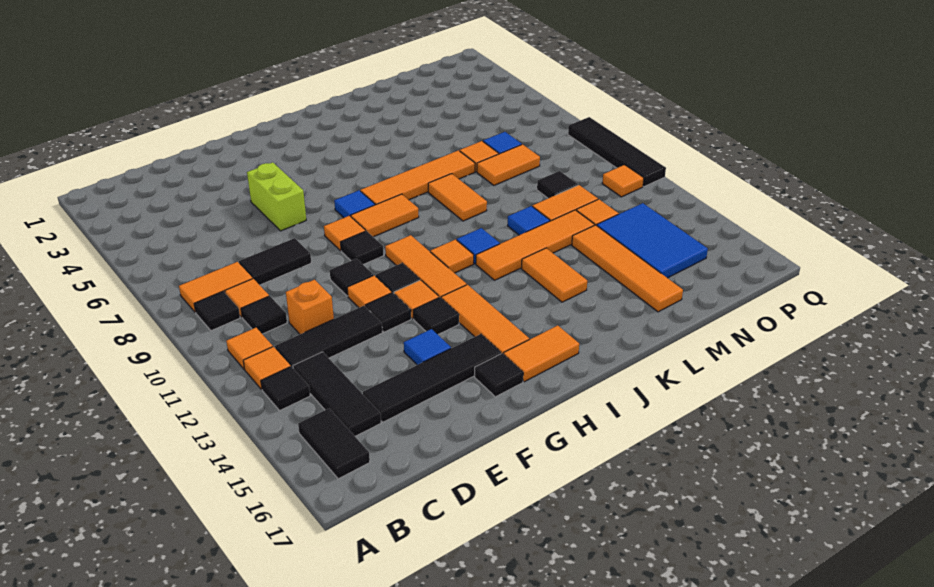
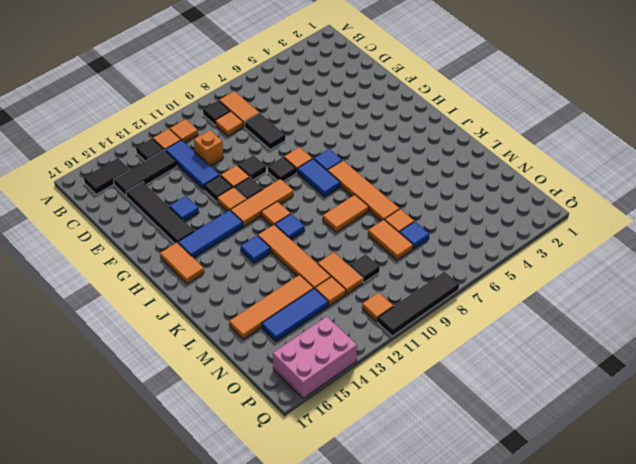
black tile C10 level 1 -> none
black tile C12:E12 level 1 -> blue tile C12:E12 level 1
lime brick F5:F6 level 1 -> none
black tile G13 level 1 -> none
black tile G16 level 1 -> none
orange tile H8:I8 level 1 -> blue tile H8:I8 level 1
orange tile H13:H15 level 1 -> blue tile H13:H15 level 1
orange tile K13:K14 level 1 -> none
blue tile L11 level 1 -> blue tile J13 level 1
blue tile N13:O15 level 1 -> blue tile N13:N15 level 1
none -> pink brick P14:Q16 level 1

